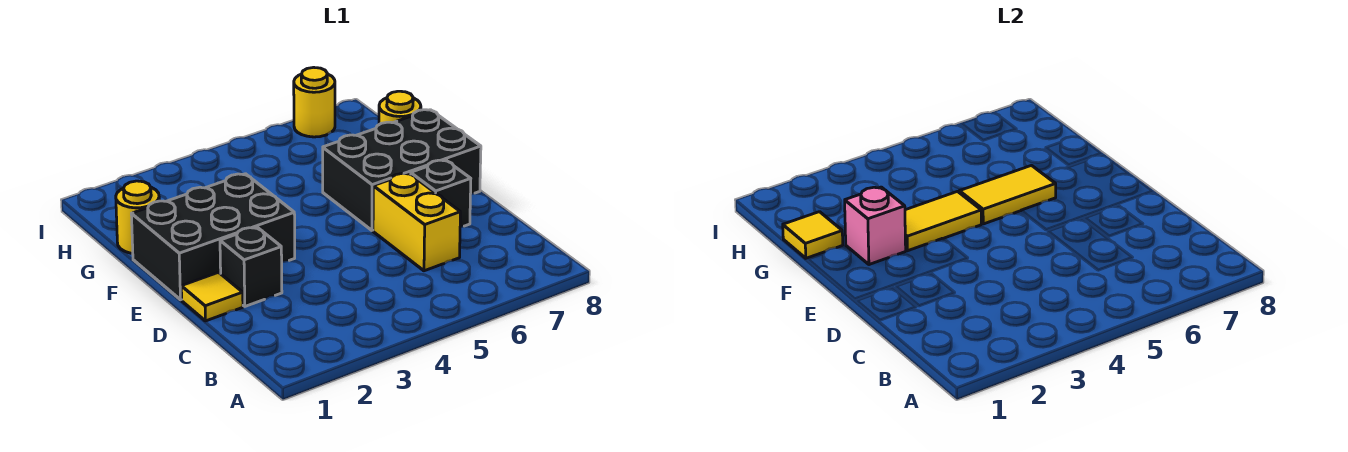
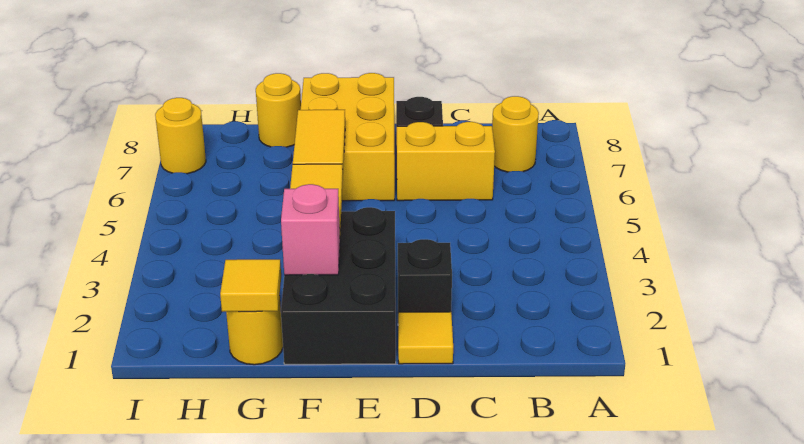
none -> yellow round brick B7 level 1
black brick E6:F8 level 1 -> yellow brick E6:F8 level 1

